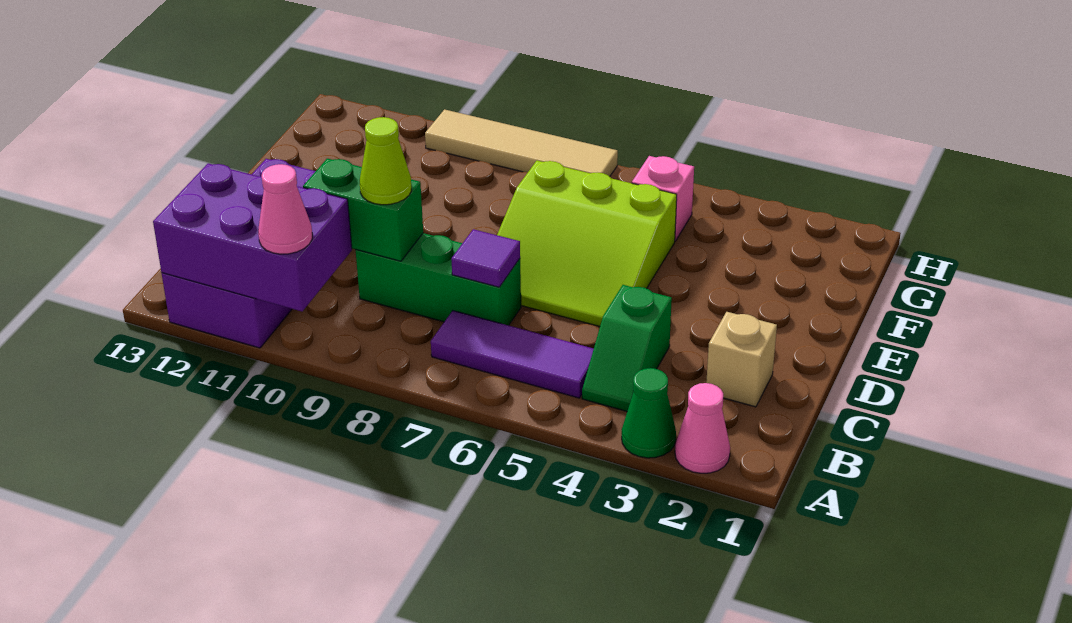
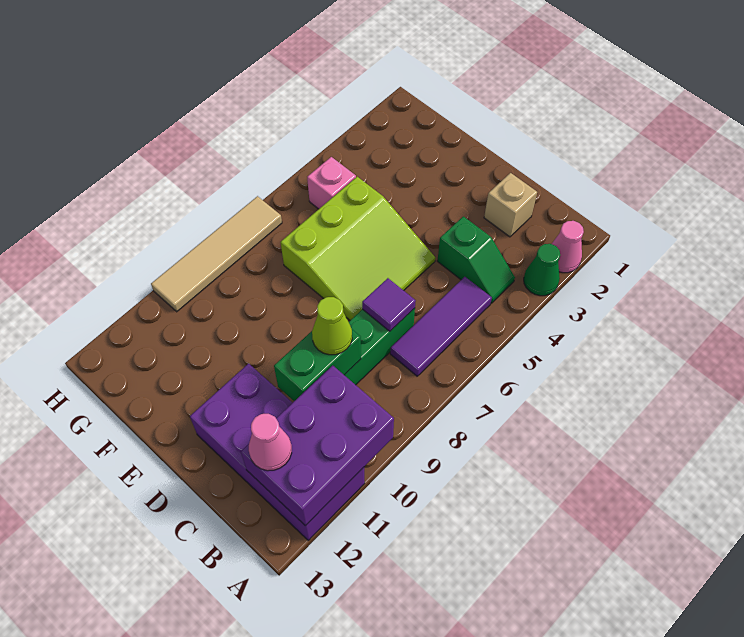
pink cone A10 level 3 -> pink cone B12 level 3

